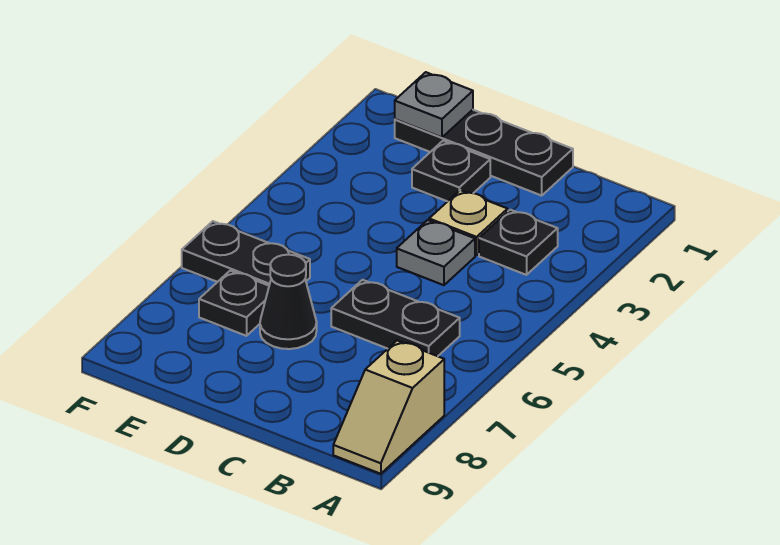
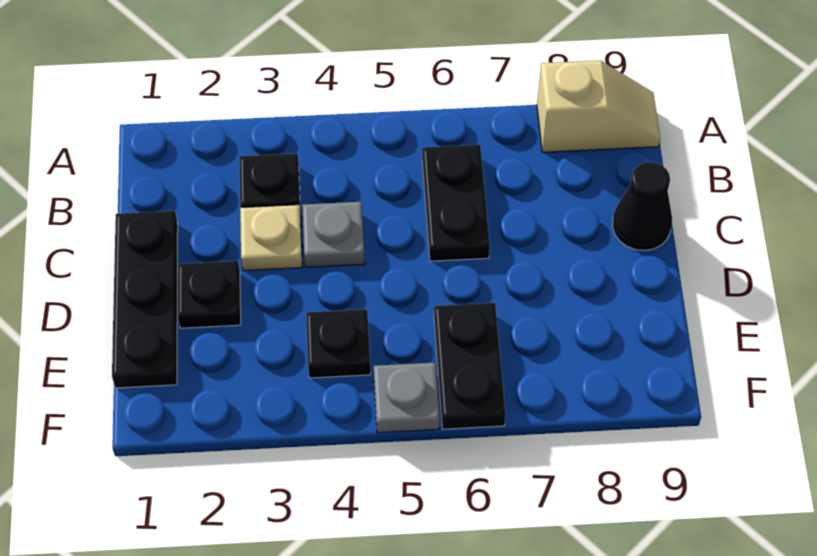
black cone D7 level 1 -> black cone C9 level 1
grey plate E1 level 2 -> grey plate F5 level 1
black plate E7 level 1 -> black plate E4 level 1

